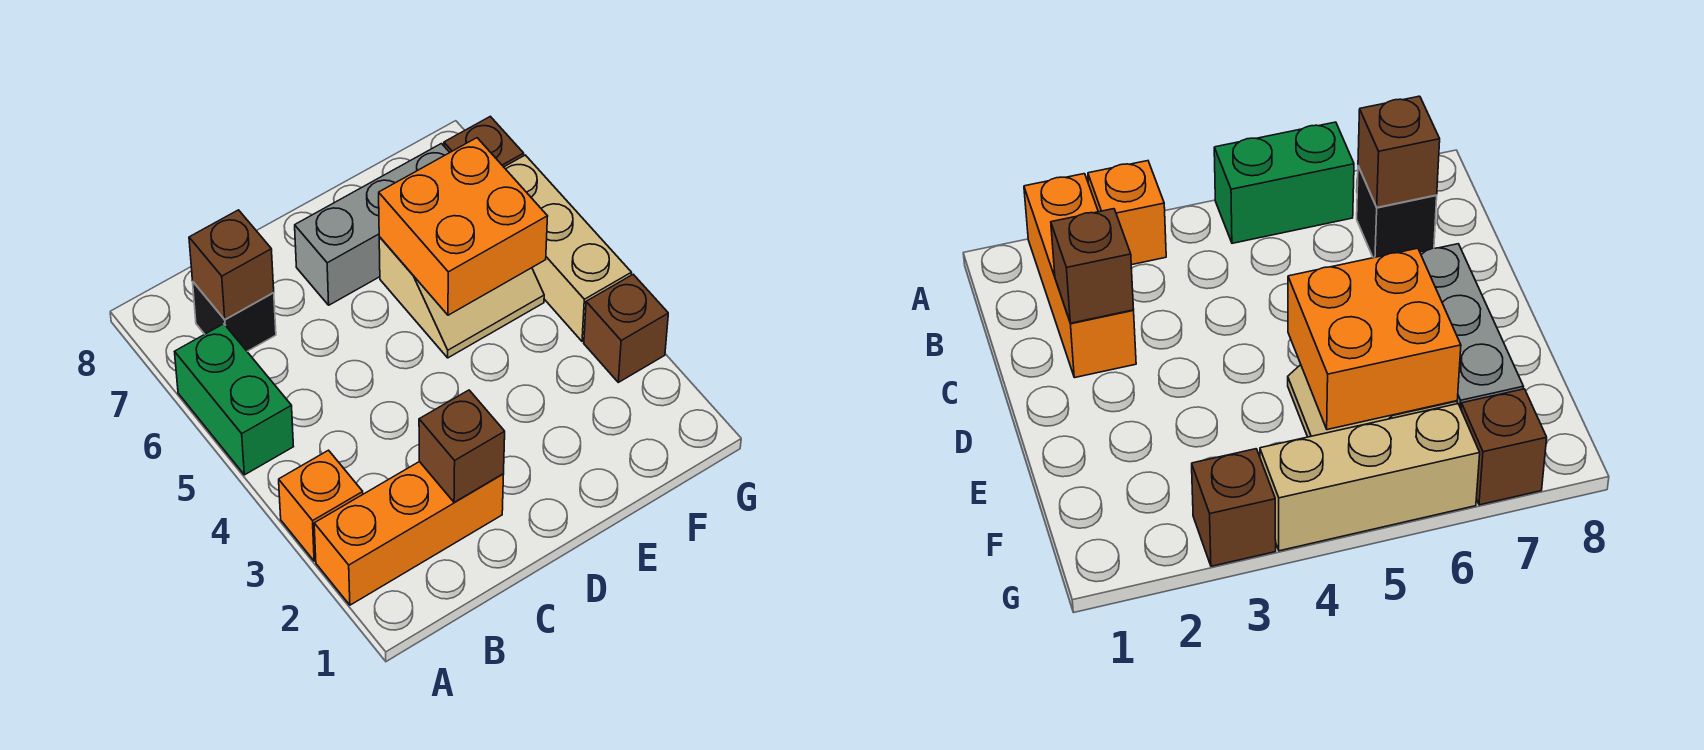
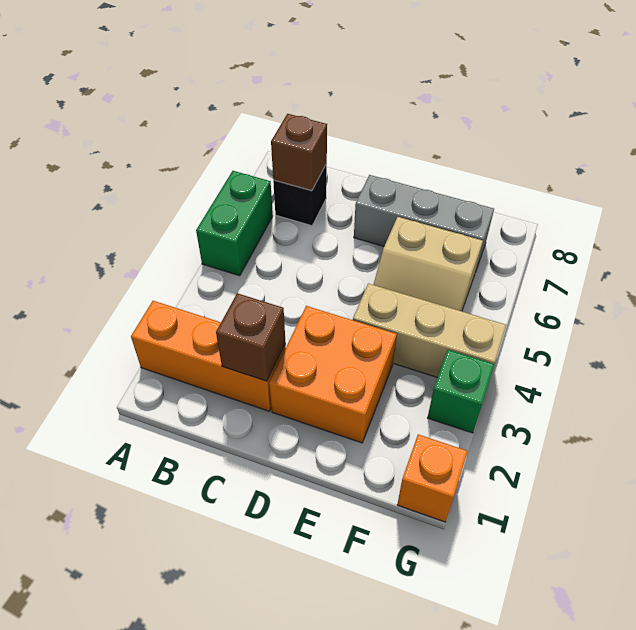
orange brick A3 level 1 -> orange brick G1 level 1
orange brick E5:F6 level 2 -> orange brick D2:E3 level 1
brown brick G3 level 1 -> green brick G3 level 1
tan brick G4:G6 level 1 -> tan brick E4:G4 level 1
brown brick G7 level 1 -> none

